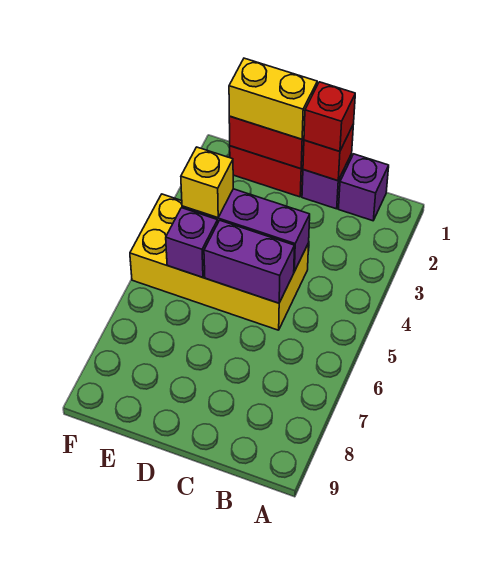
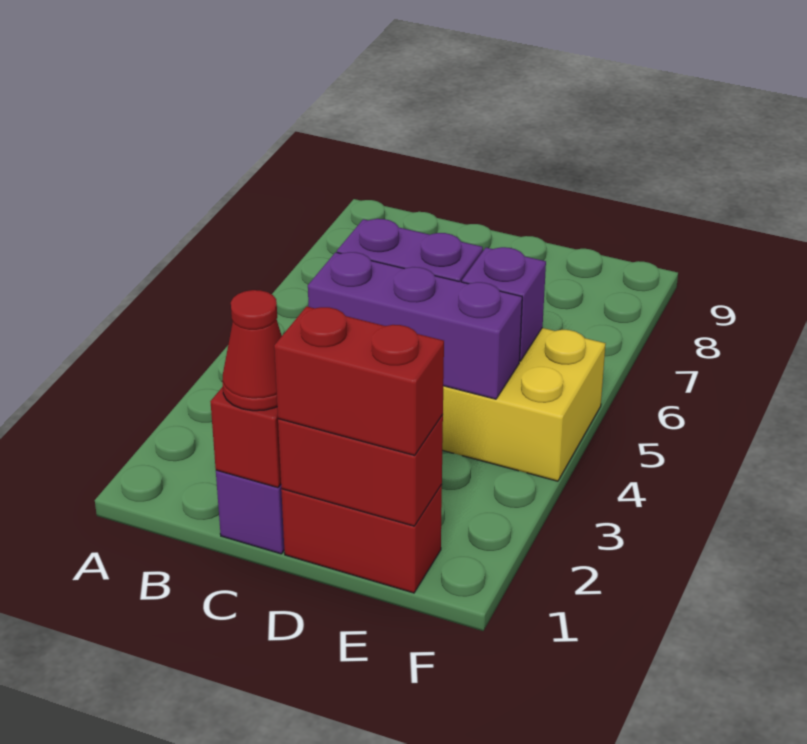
purple brick B1 level 1 -> none
red brick C1 level 3 -> red cone C1 level 3
yellow brick D1:E1 level 3 -> red brick D1:E1 level 3
yellow brick E4 level 3 -> none

